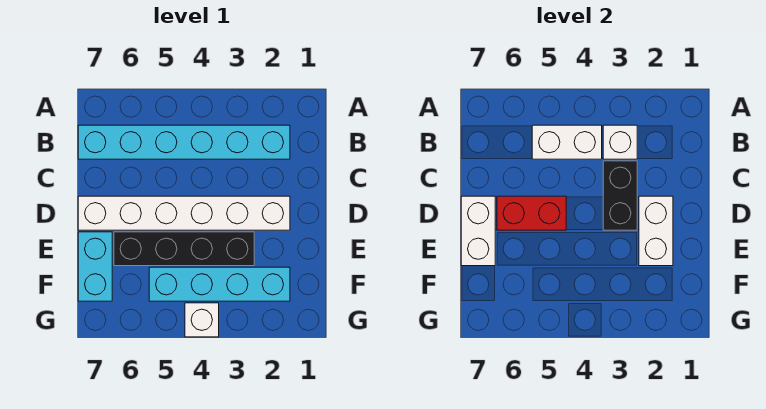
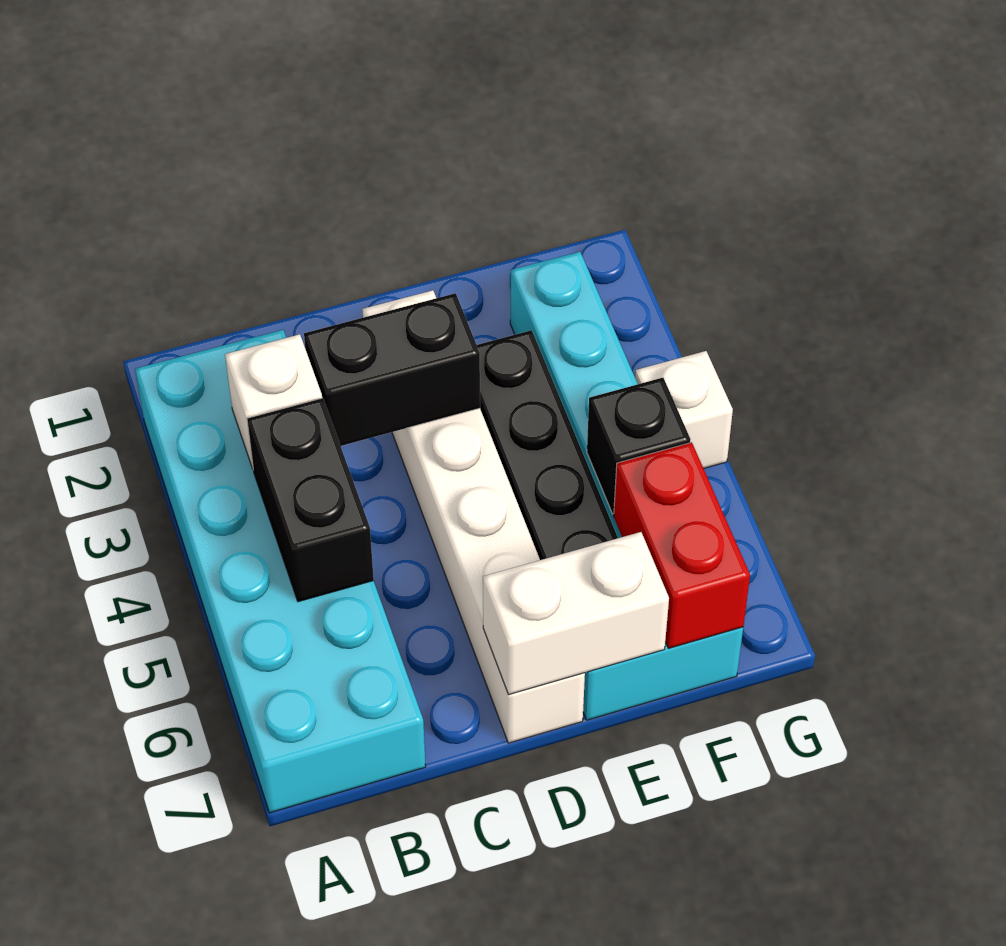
cyan brick B2:B7 level 1 -> cyan brick A2:B7 level 1
white brick B4:B5 level 2 -> black brick B4:B5 level 2
white brick D2:E2 level 2 -> none
red brick D5:D6 level 2 -> red brick F6:F7 level 2
none -> black brick F5 level 2

